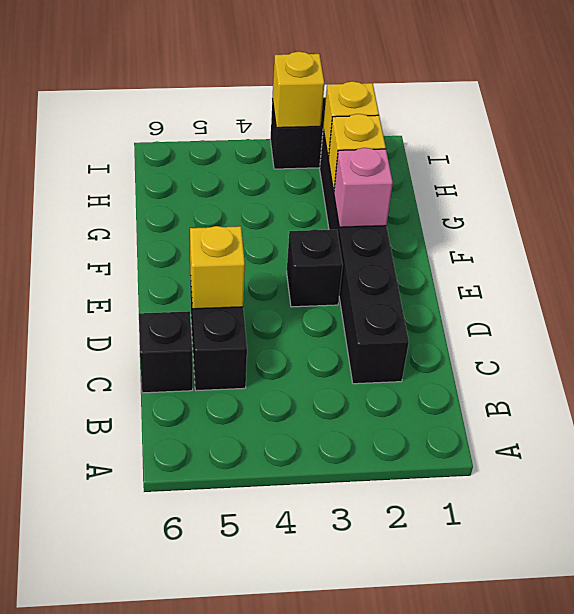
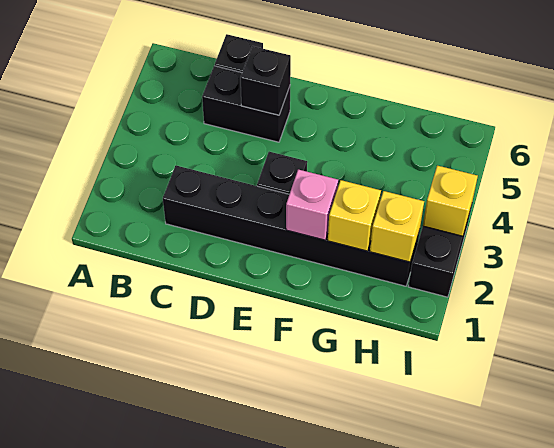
yellow brick D5 level 2 -> black brick D5 level 2

